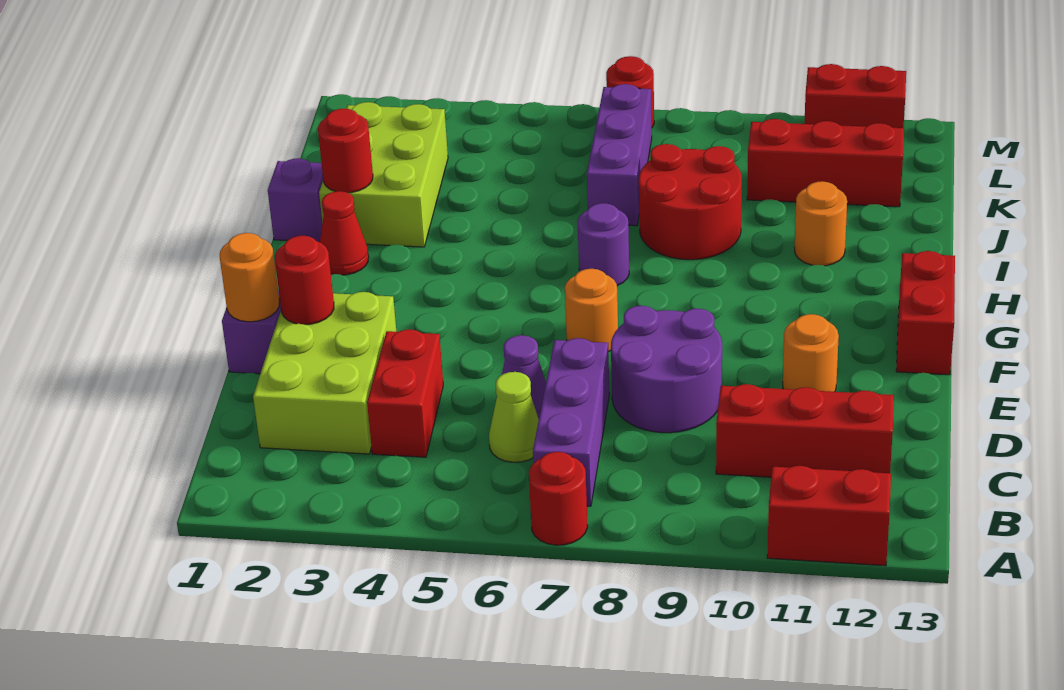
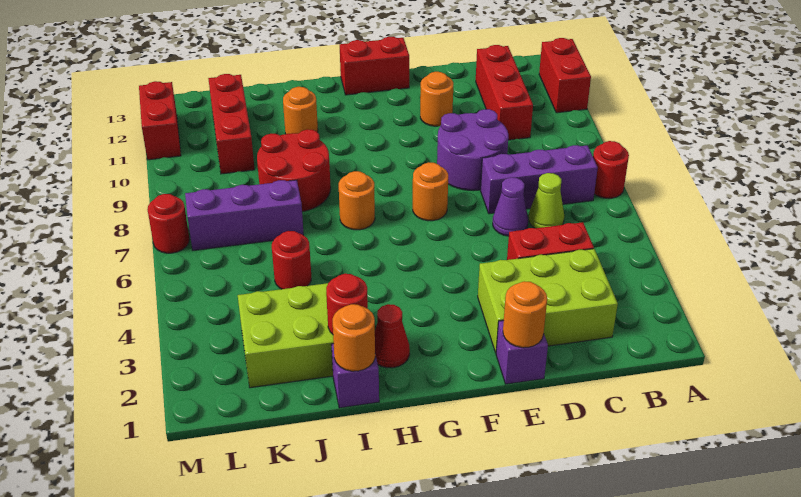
red round brick E2 level 2 -> red round brick J5 level 1
purple round brick H7 level 1 -> orange round brick H7 level 1
none -> orange round brick I1 level 2

